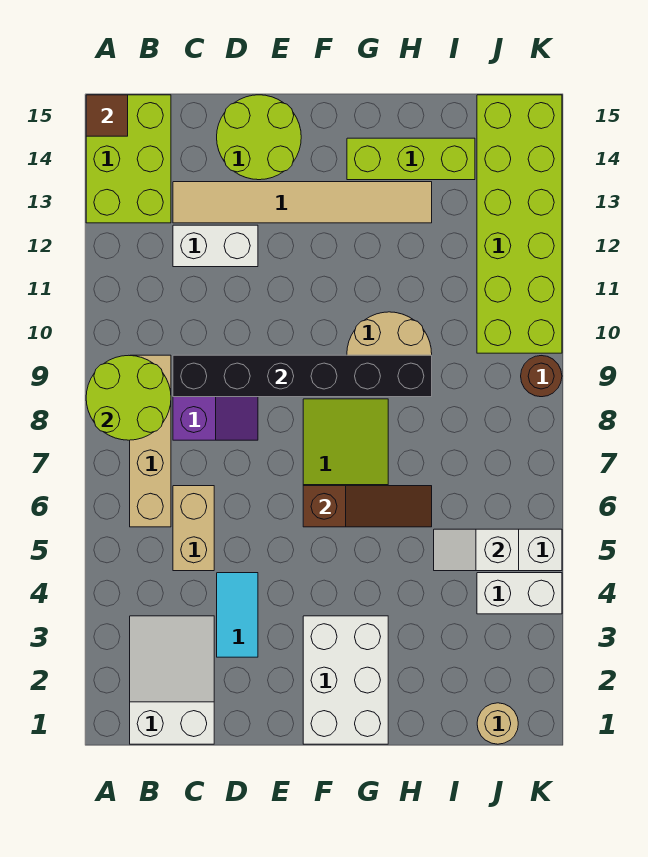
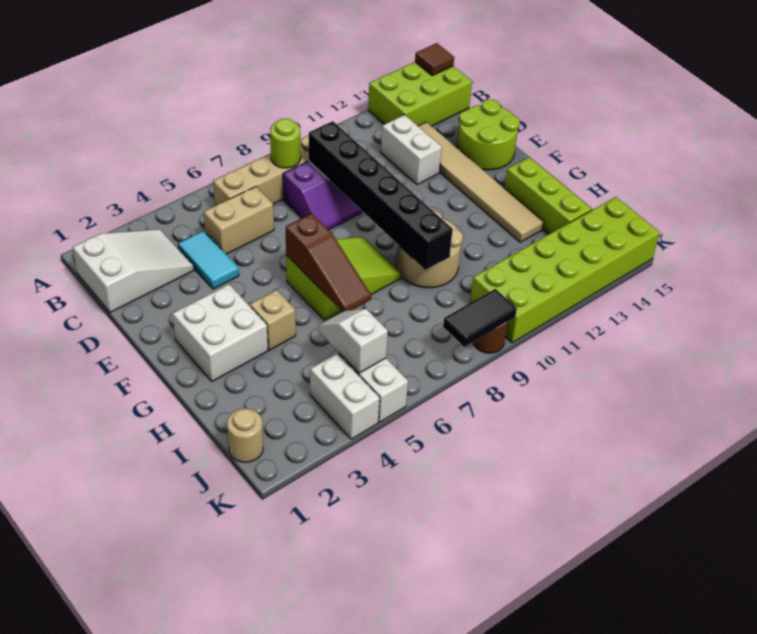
lime round brick A8:B9 level 2 -> lime round brick B8 level 2
cyan tile D3:D4 level 1 -> cyan tile C4:D4 level 1
white brick F1:G3 level 1 -> white brick F2:G3 level 1
none -> tan brick G4 level 1
none -> black tile K8:K9 level 2

